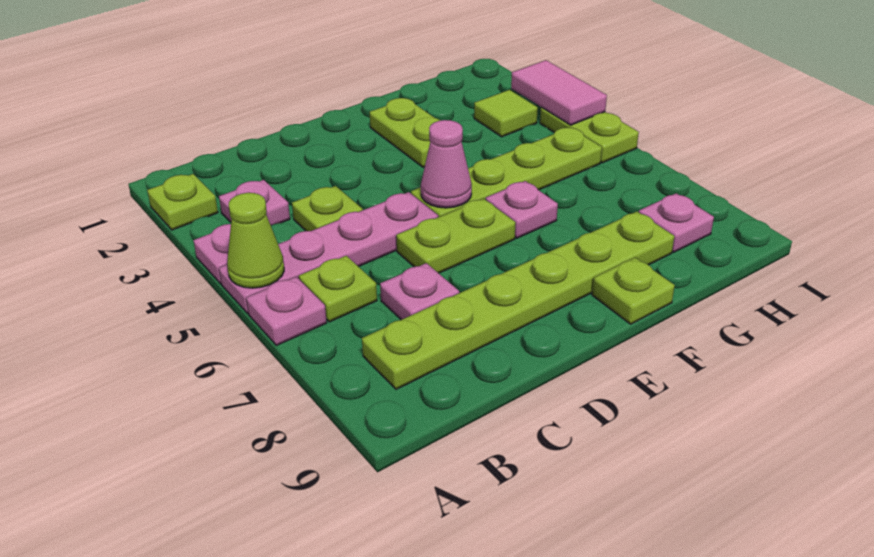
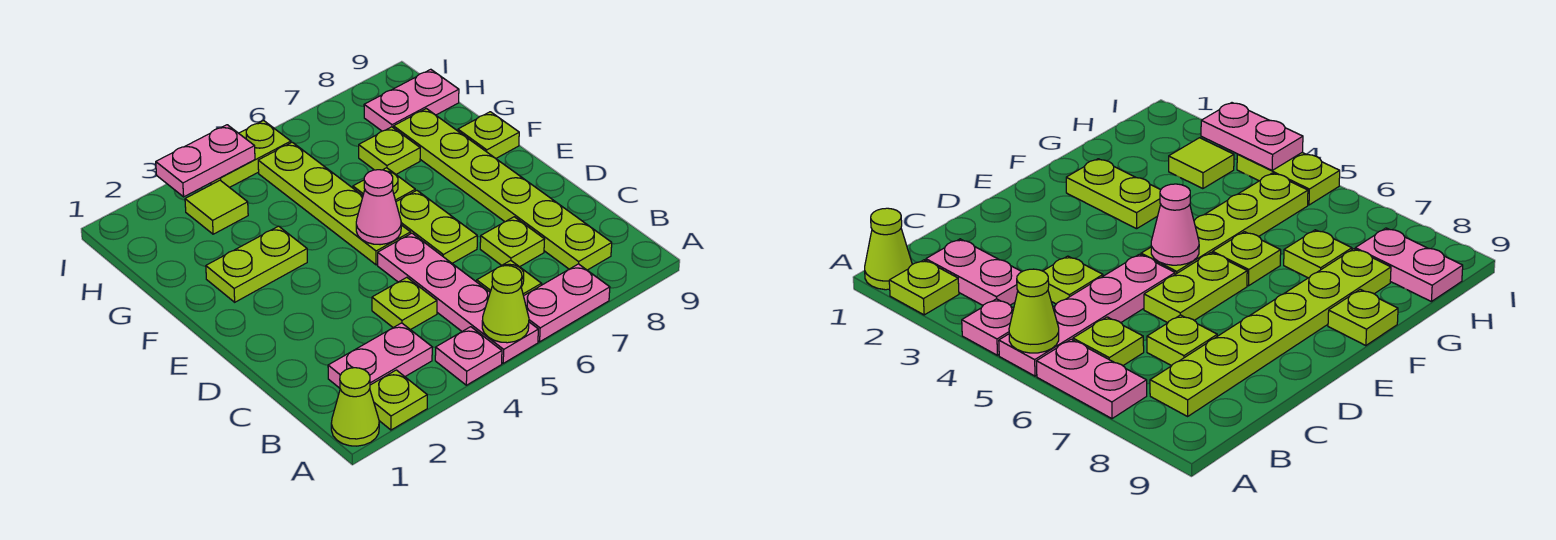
none -> lime cone A1 level 1
pink plate A6 level 1 -> pink plate A6:A7 level 1
pink plate B3 level 1 -> pink plate B2:B3 level 1
pink plate C7 level 1 -> lime plate C7 level 1
pink plate F6 level 1 -> lime plate F6 level 1
none -> lime plate G7 level 1
pink plate H8 level 1 -> pink plate H8:H9 level 1
pink tile I3:I4 level 2 -> pink plate I3:I4 level 2

